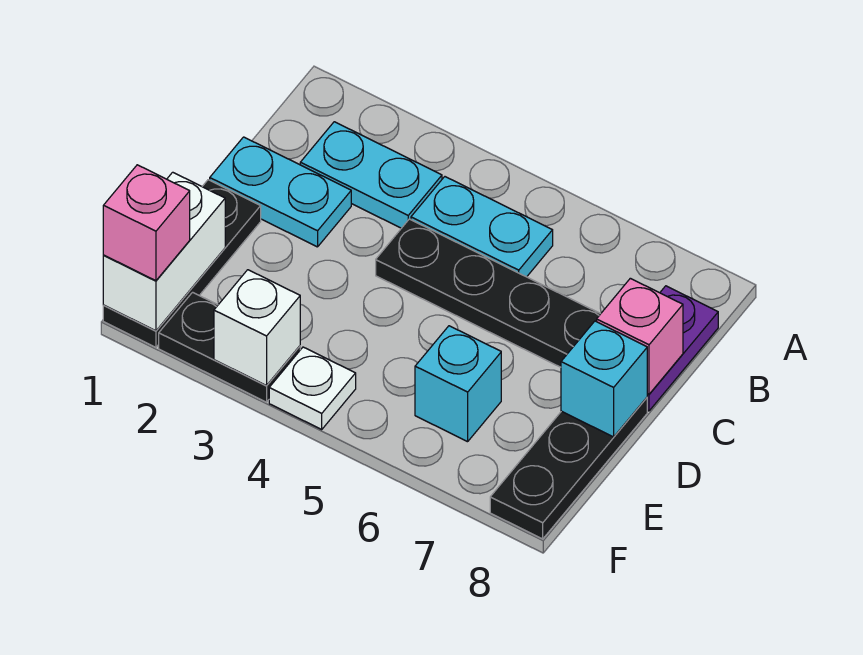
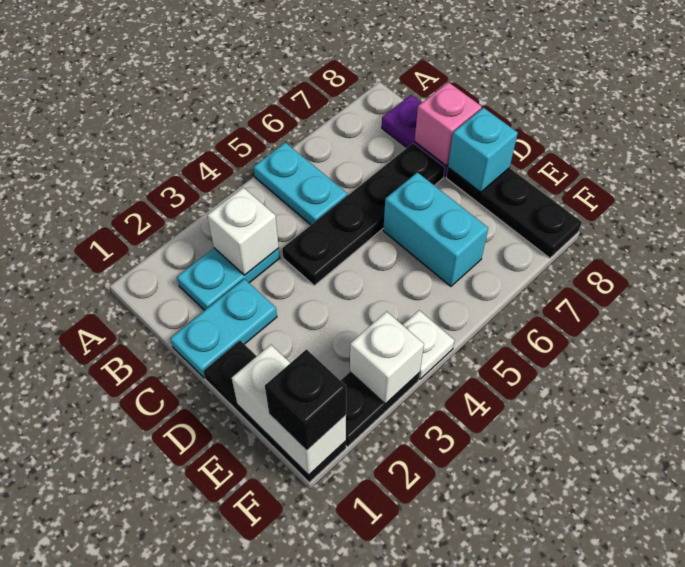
none -> white brick B3 level 2
cyan plate B4:B5 level 1 -> cyan plate A5:B5 level 1
cyan brick E6 level 1 -> cyan brick D6:E6 level 1
pink brick F1 level 3 -> black brick F1 level 3

